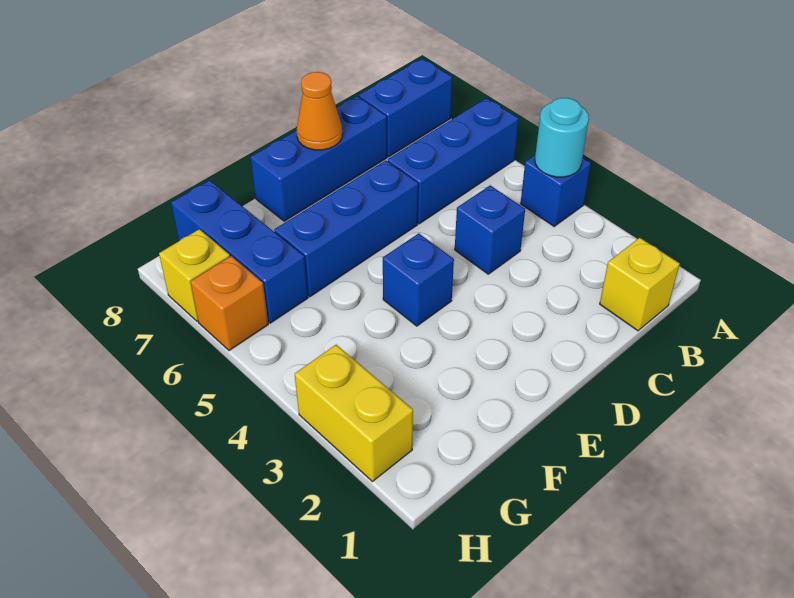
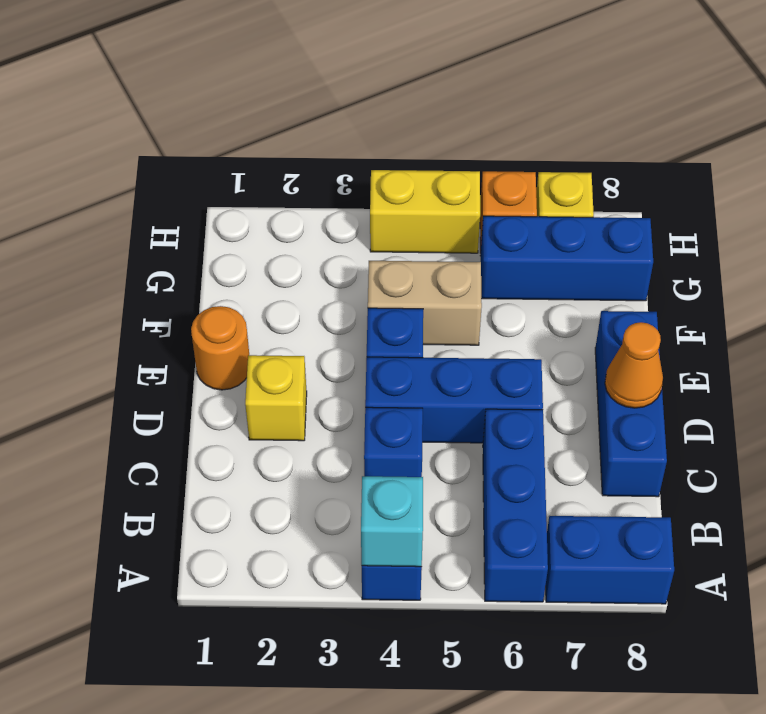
cyan round brick A4 level 2 -> cyan brick A4 level 2
blue brick A8:B8 level 1 -> blue brick A7:A8 level 1
yellow brick B1 level 1 -> yellow brick D2 level 1
blue brick D6:F6 level 1 -> blue brick D4:D6 level 1
none -> orange round brick E1 level 1
none -> tan brick F4:F5 level 1
yellow brick H2:H3 level 1 -> yellow brick H4:H5 level 1

